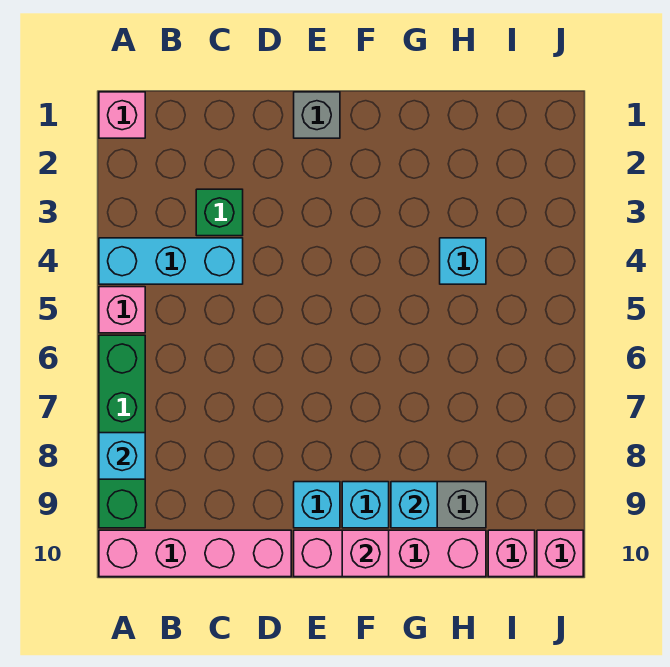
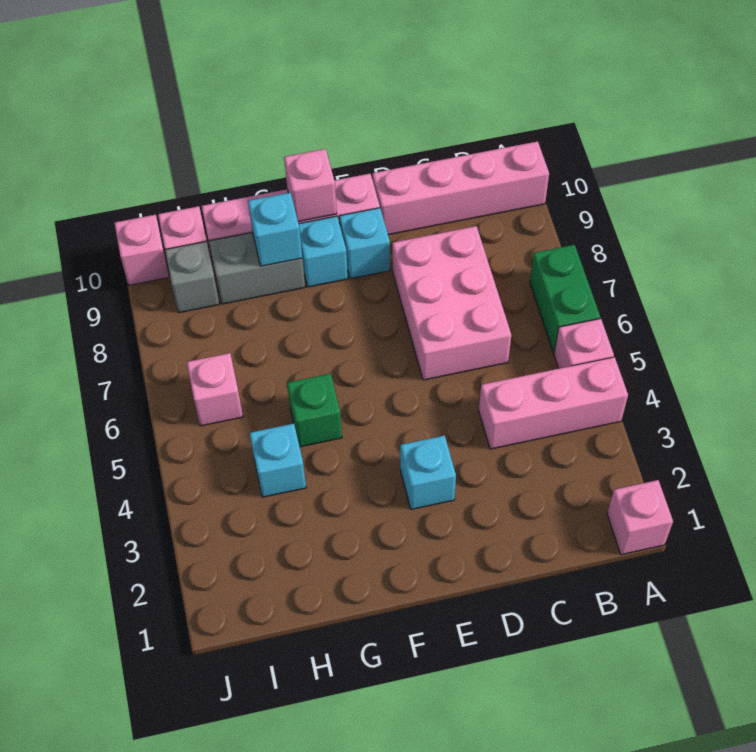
cyan brick A4:C4 level 1 -> pink brick A4:C4 level 1
green brick A6:A9 level 1 -> green brick A6:A7 level 1
cyan brick A8 level 2 -> cyan brick E3 level 1
green brick C3 level 1 -> green brick G5 level 1
none -> pink brick C6:D8 level 1
grey brick E1 level 1 -> grey brick I9 level 1
none -> pink brick I6 level 1

